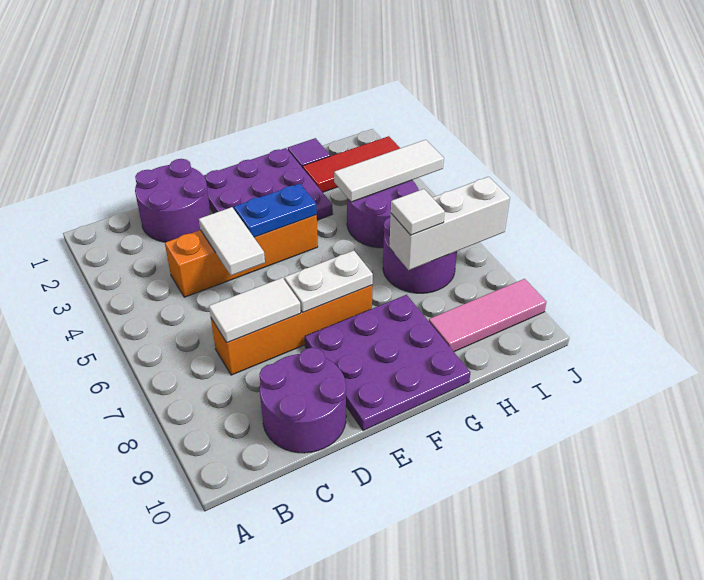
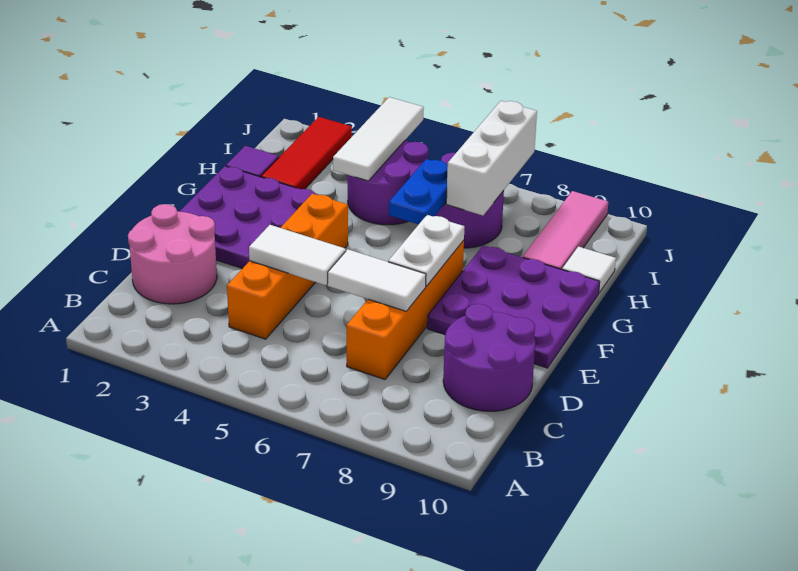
purple round brick C1:D2 level 1 -> pink round brick C1:D2 level 1
white tile C7:D7 level 2 -> white tile D6:D7 level 2
blue plate E4:F4 level 2 -> blue plate G6:H6 level 2
white tile H7 level 3 -> white tile H10 level 1

